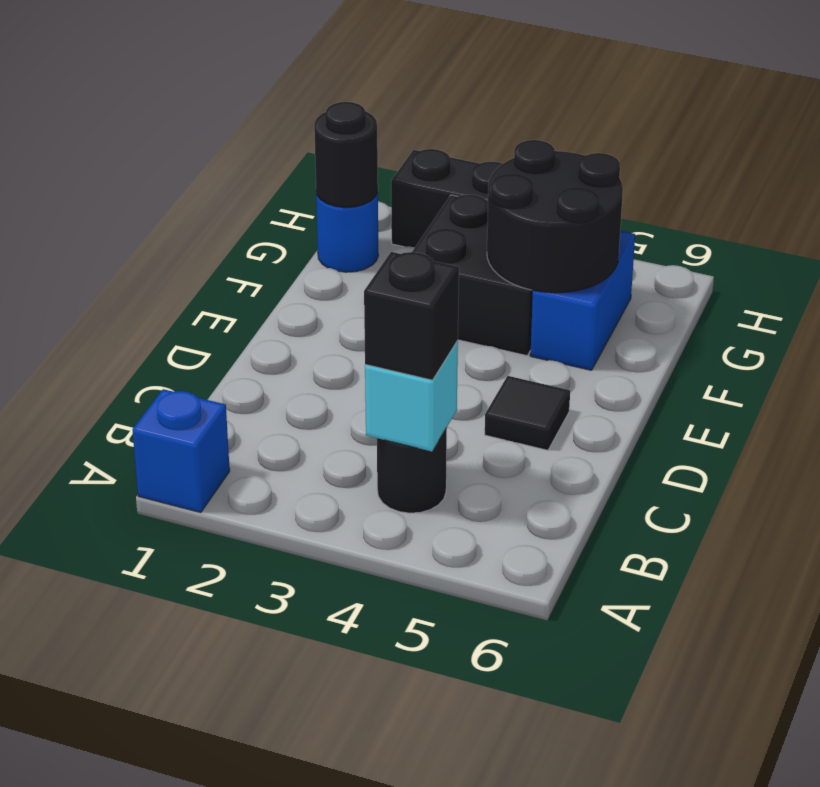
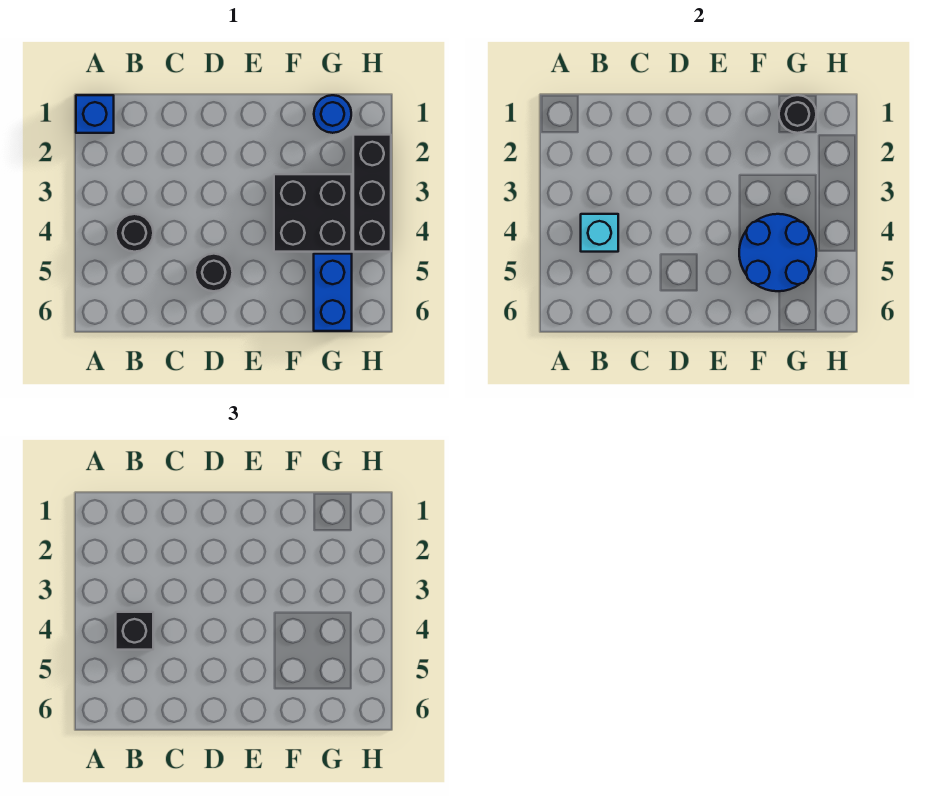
black tile D5 level 1 -> black round brick D5 level 1
black round brick F4:G5 level 2 -> blue round brick F4:G5 level 2
blue brick F5:G5 level 1 -> blue brick G5:G6 level 1

